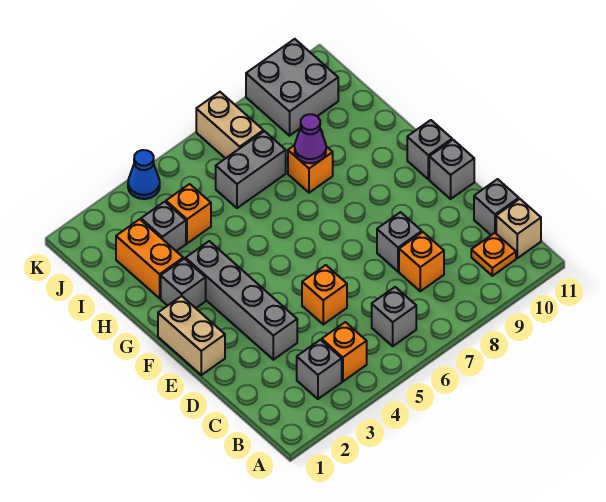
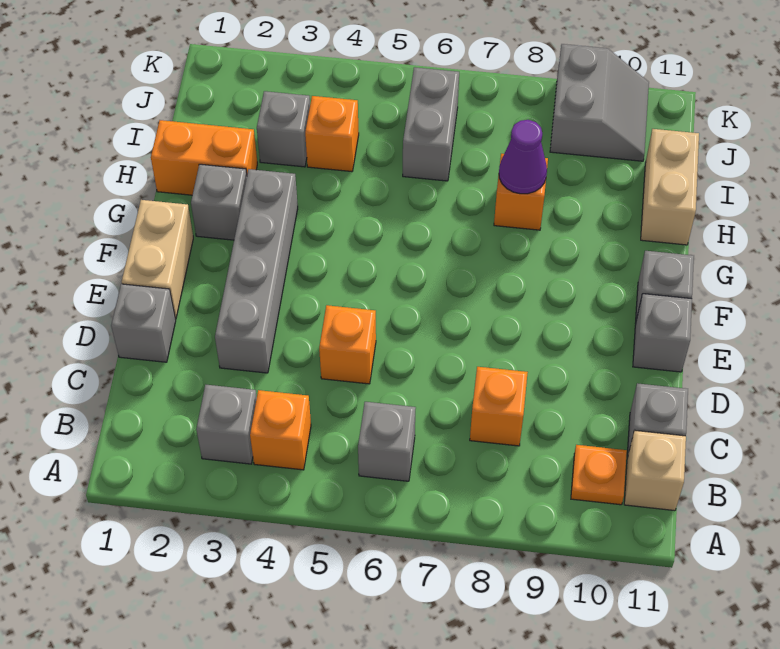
grey brick D8 level 1 -> grey brick D1 level 1
orange brick H2:I2 level 1 -> orange brick H1:H2 level 1
grey brick I6:I7 level 1 -> grey brick I6:J6 level 1
tan brick J7:K7 level 1 -> tan brick H11:I11 level 1
grey brick J9:K10 level 1 -> grey slope J9:K10 level 1 top 9
blue cone K4 level 1 -> none

